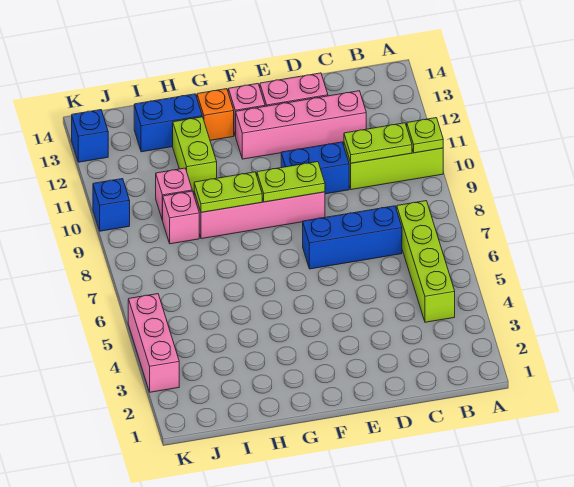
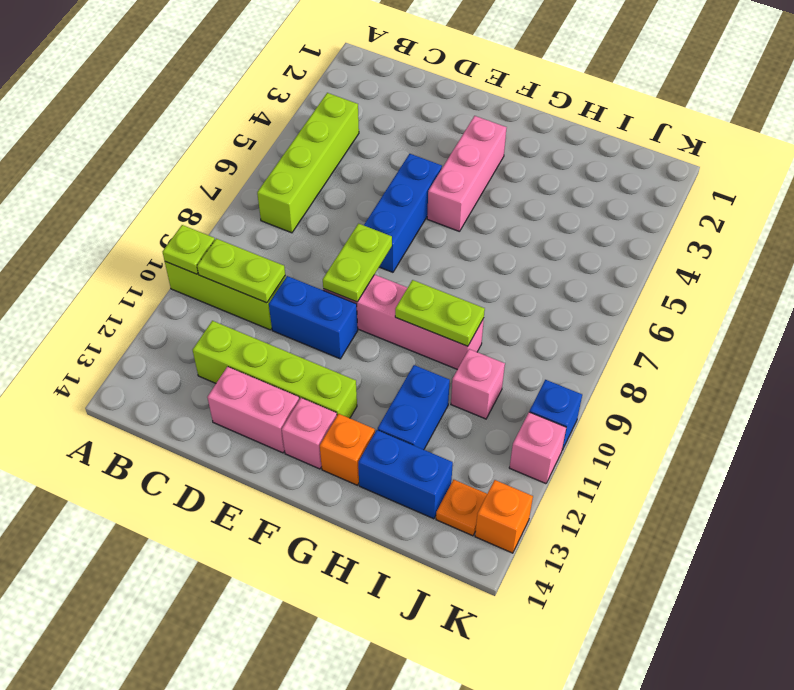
blue brick C7:E7 level 1 -> blue brick E5:E7 level 1
pink brick C12:F12 level 1 -> lime brick C12:F12 level 1
lime plate E9:F9 level 2 -> lime plate E8:E9 level 2
lime brick H11:H12 level 1 -> blue brick H11:H12 level 1
pink brick I9 level 1 -> pink brick K11 level 1
none -> orange plate J13 level 1
pink brick K3:K5 level 1 -> pink brick F3:F5 level 1
blue brick K13 level 1 -> orange brick K13 level 1

